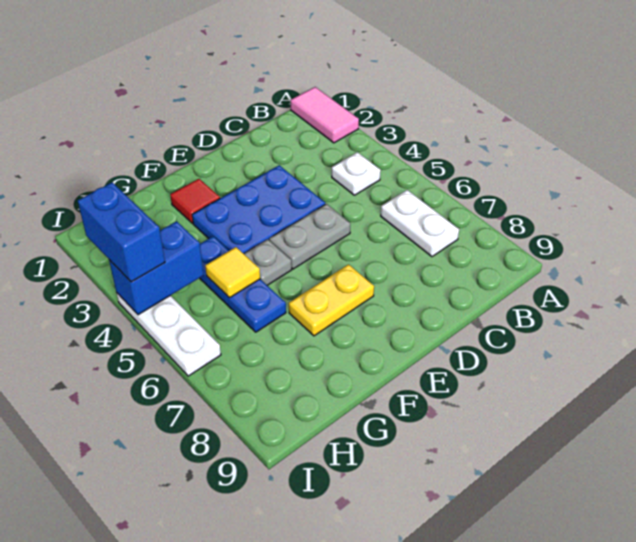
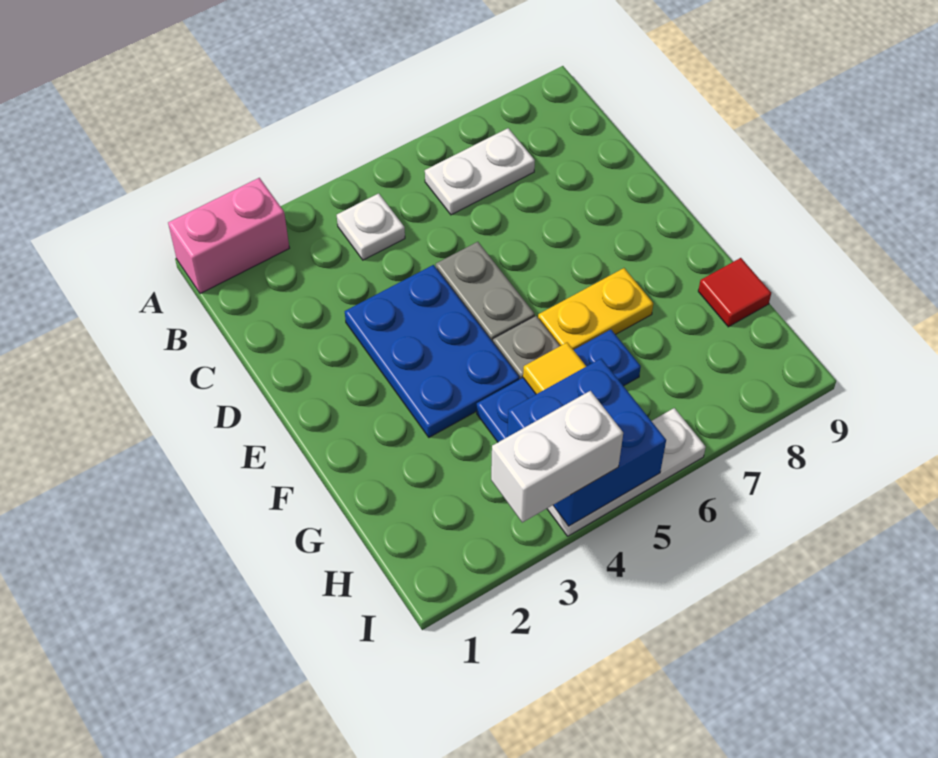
pink tile A1:A2 level 1 -> pink brick A1:A2 level 1
yellow plate E7:F7 level 1 -> yellow plate F6:F7 level 1
red tile F2 level 1 -> red tile G9 level 1
blue brick H4:I4 level 2 -> blue brick H4:I5 level 2
blue brick I3:I4 level 3 -> white brick I3:I4 level 3

